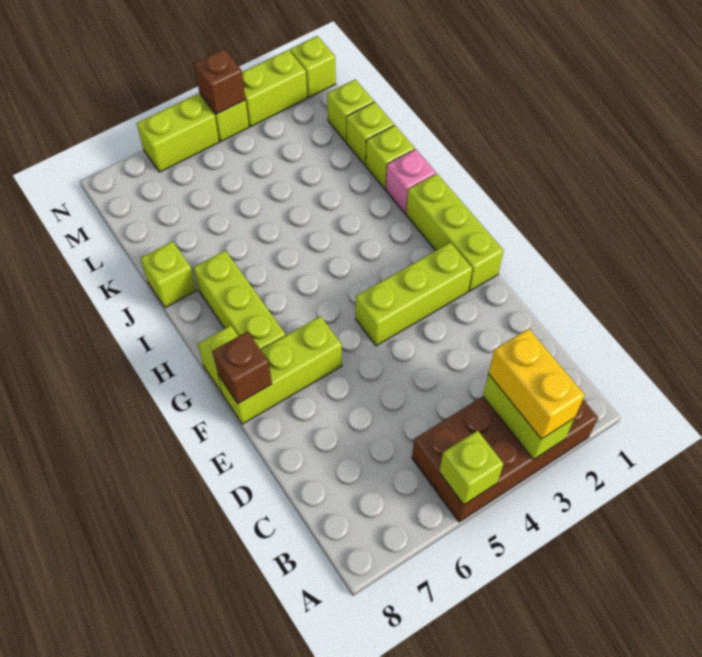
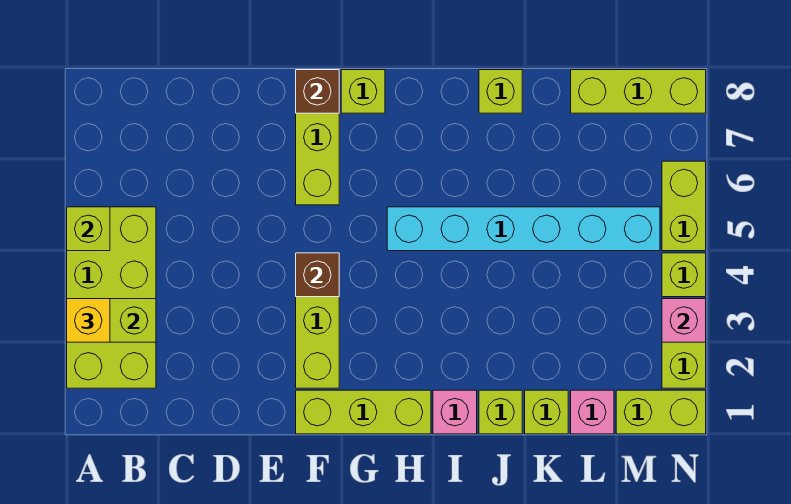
brown brick A2:B5 level 1 -> lime brick A2:B5 level 1
yellow brick A3:B3 level 3 -> yellow brick A3 level 3
lime brick G7:I7 level 1 -> lime brick L8:N8 level 1
none -> cyan brick H5:M5 level 1
lime brick L1 level 1 -> pink brick L1 level 1
lime brick N1 level 1 -> lime brick M1:N1 level 1
none -> pink brick N3 level 2
brown brick N4 level 2 -> brown brick F4 level 2

